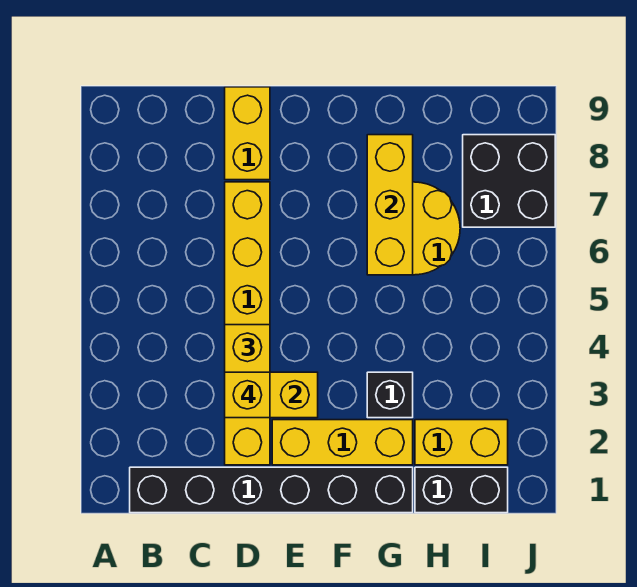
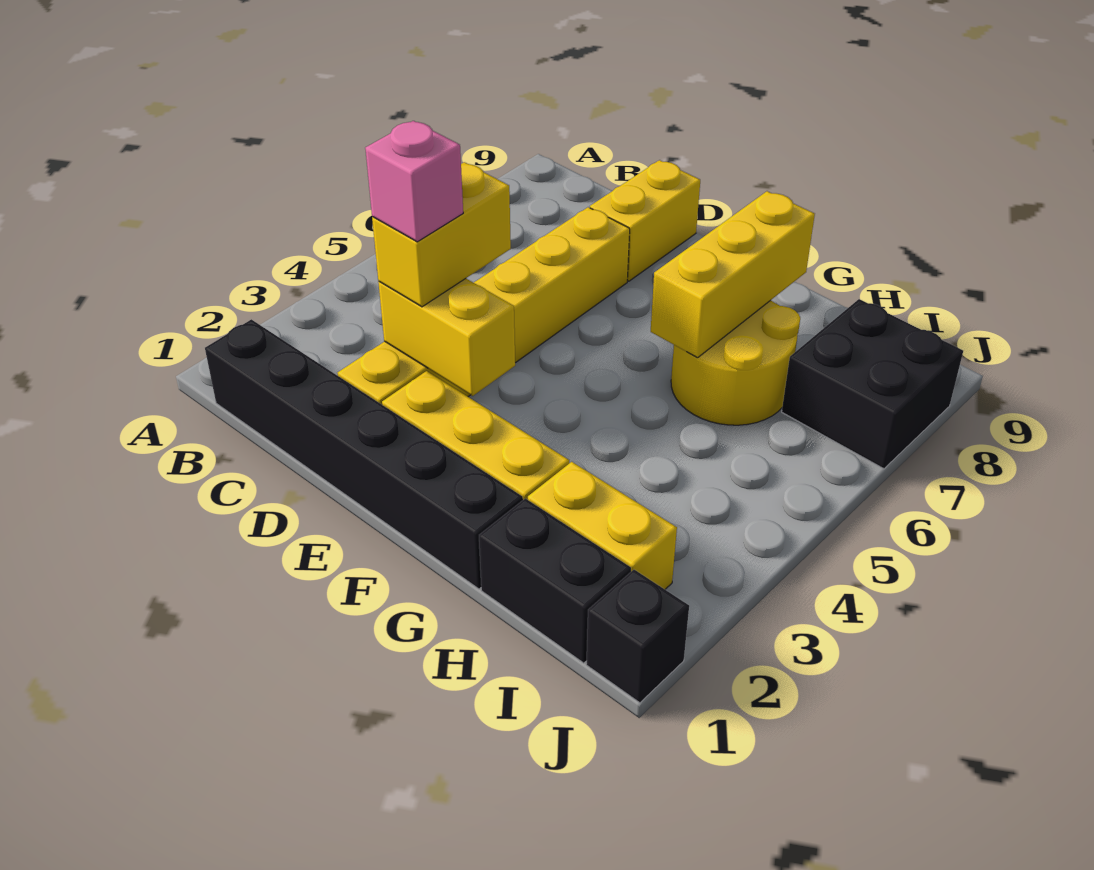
yellow brick D3 level 4 -> pink brick D3 level 4
black brick G3 level 1 -> black brick J1 level 1

